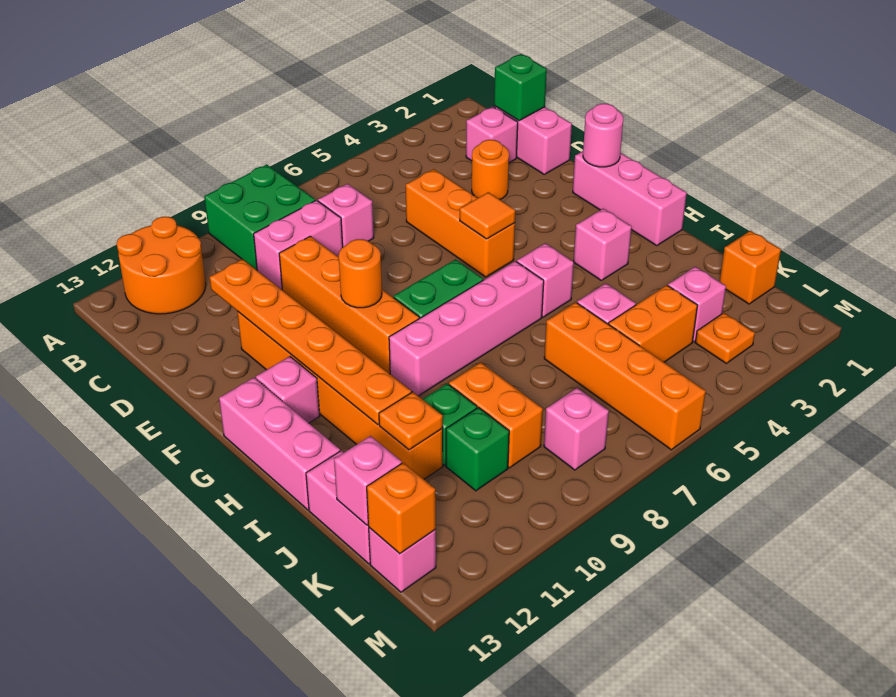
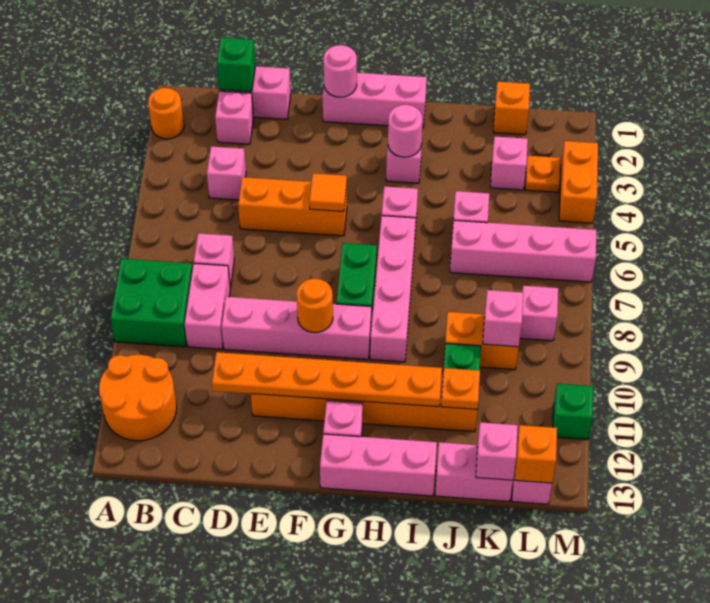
none -> pink brick C4 level 1
orange round brick D3 level 1 -> orange round brick A2 level 1
orange brick D9:G9 level 1 -> pink brick D9:G9 level 1
none -> pink round brick H3 level 2
orange brick J6:M6 level 1 -> pink brick J6:M6 level 1
orange brick K4:K5 level 1 -> orange brick M3:M4 level 1
none -> pink brick K9 level 2
green brick K10 level 1 -> green brick M11 level 1

